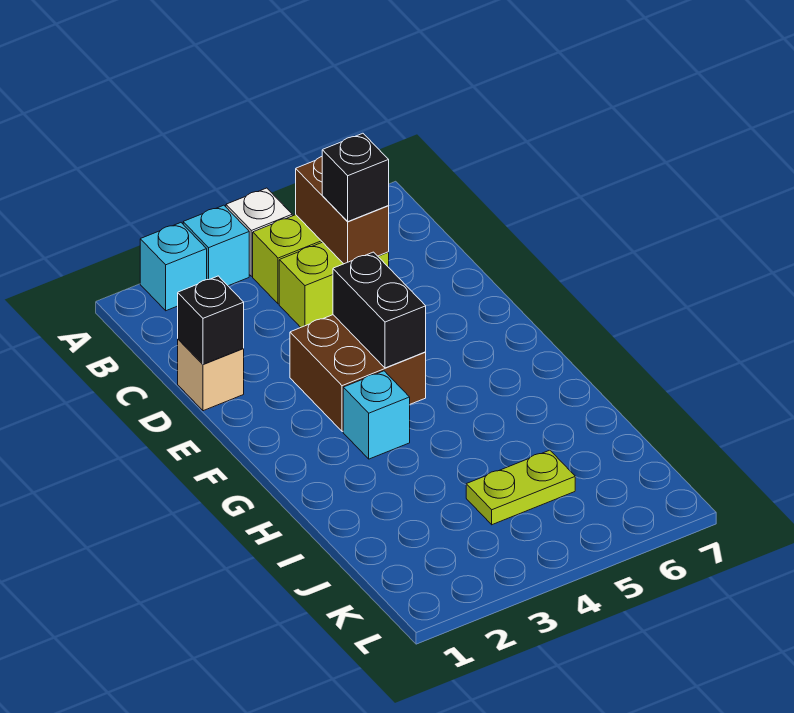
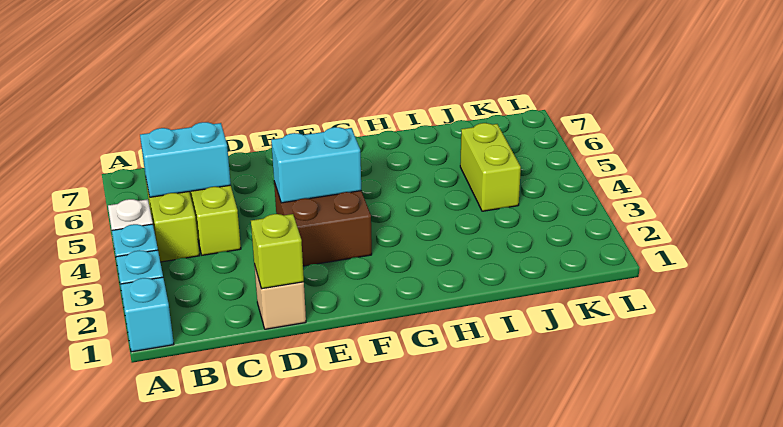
brown brick B5:C5 level 2 -> cyan brick B5:C5 level 2
black brick C5 level 3 -> none
black brick D1 level 2 -> lime brick D1 level 2
black brick E4:F4 level 2 -> cyan brick E4:F4 level 2
cyan brick G3 level 1 -> cyan brick A1 level 1
lime plate J4:J5 level 1 -> lime brick J4:J5 level 1

